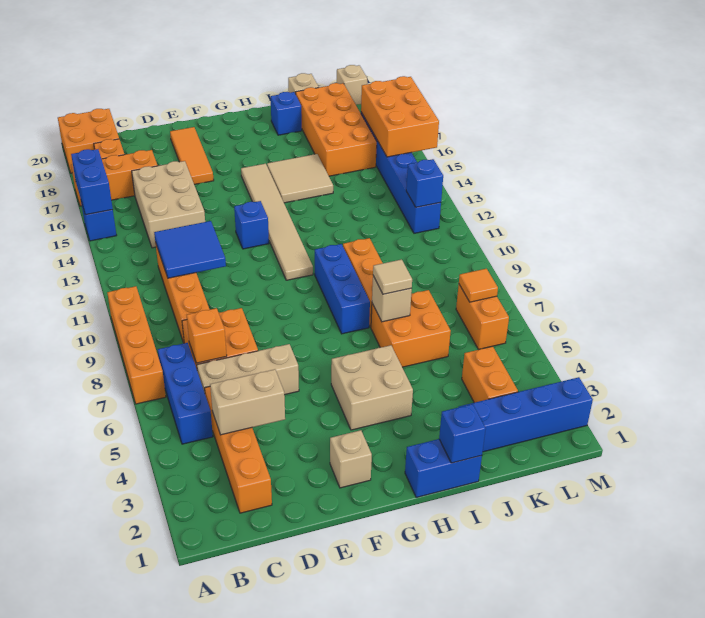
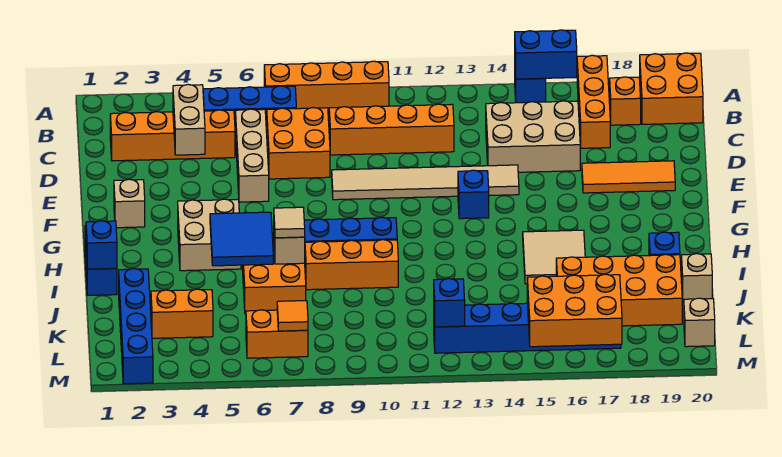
orange brick C7 level 2 -> none
blue tile C11:D12 level 2 -> blue tile H5:I6 level 2
tan tile G11:G16 level 1 -> tan tile E9:E14 level 1

